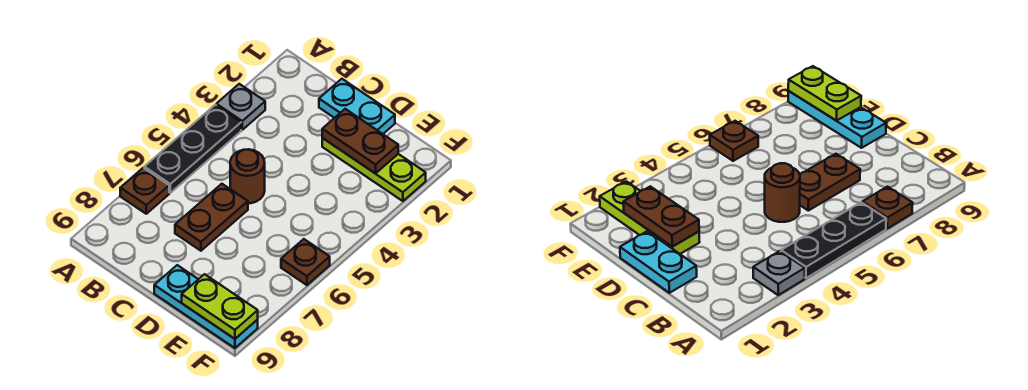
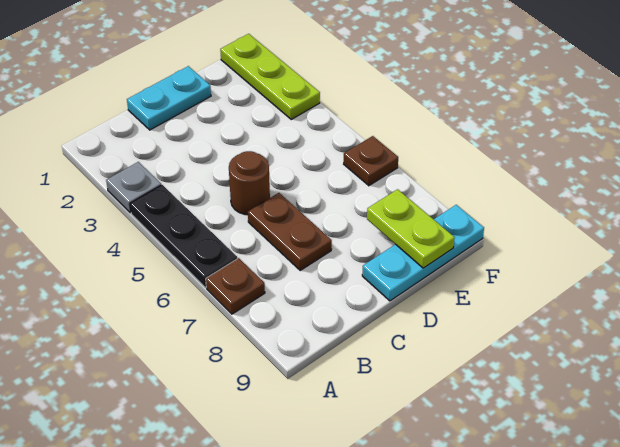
lime plate D2:F2 level 1 -> lime plate F1:F3 level 1
brown plate D2:E2 level 2 -> none
lime plate E9:F9 level 2 -> lime plate E8:E9 level 2

